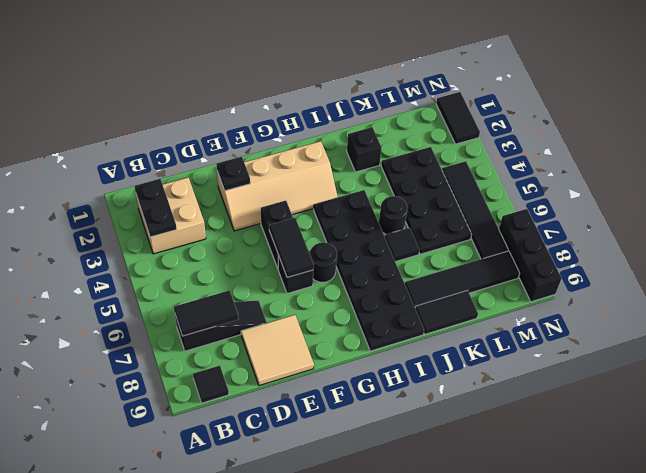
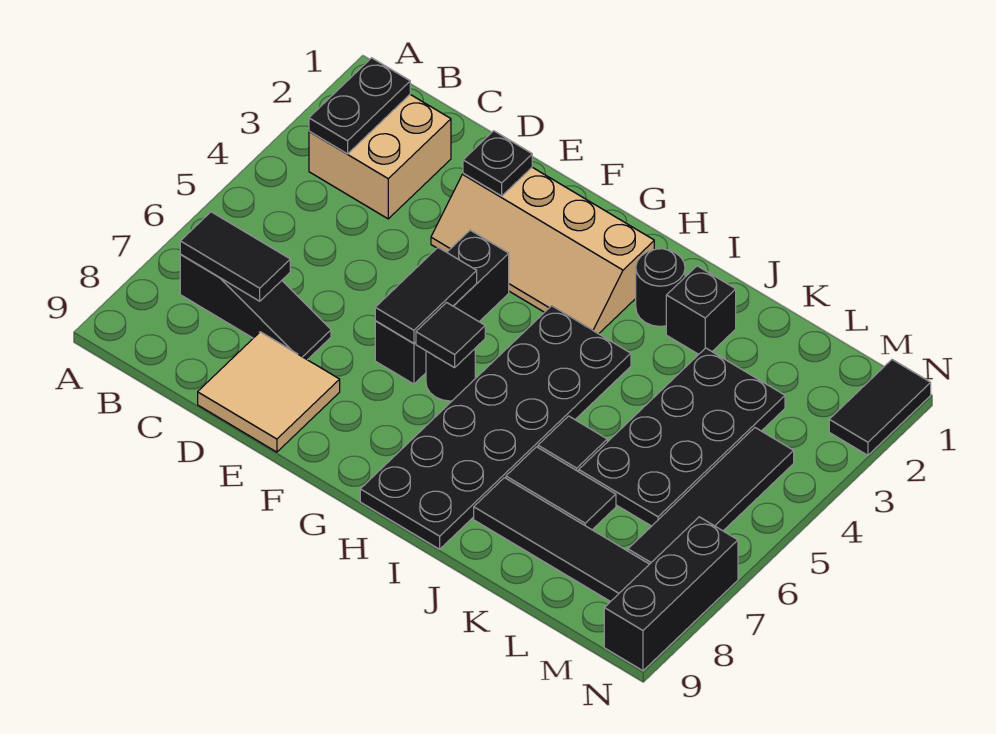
black tile B9 level 1 -> black tile G6 level 2
black round brick J5 level 1 -> black round brick I2 level 1
black tile J9:K9 level 1 -> black tile J7:K7 level 1

